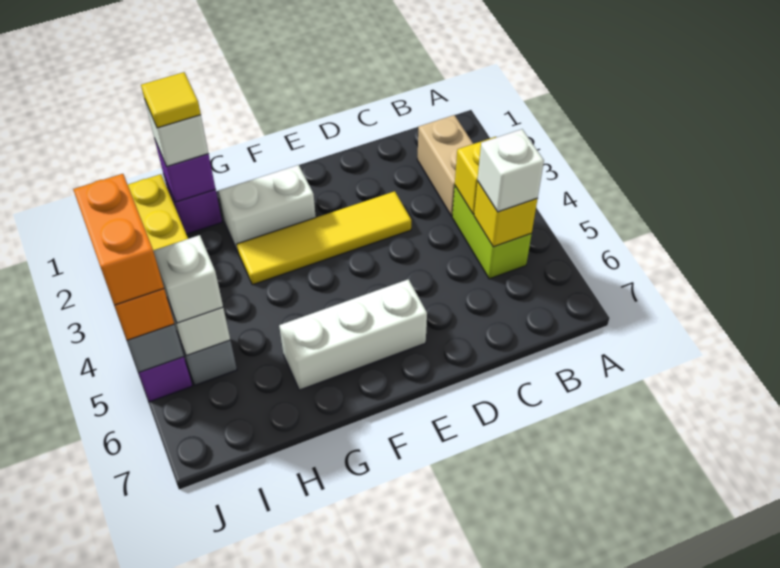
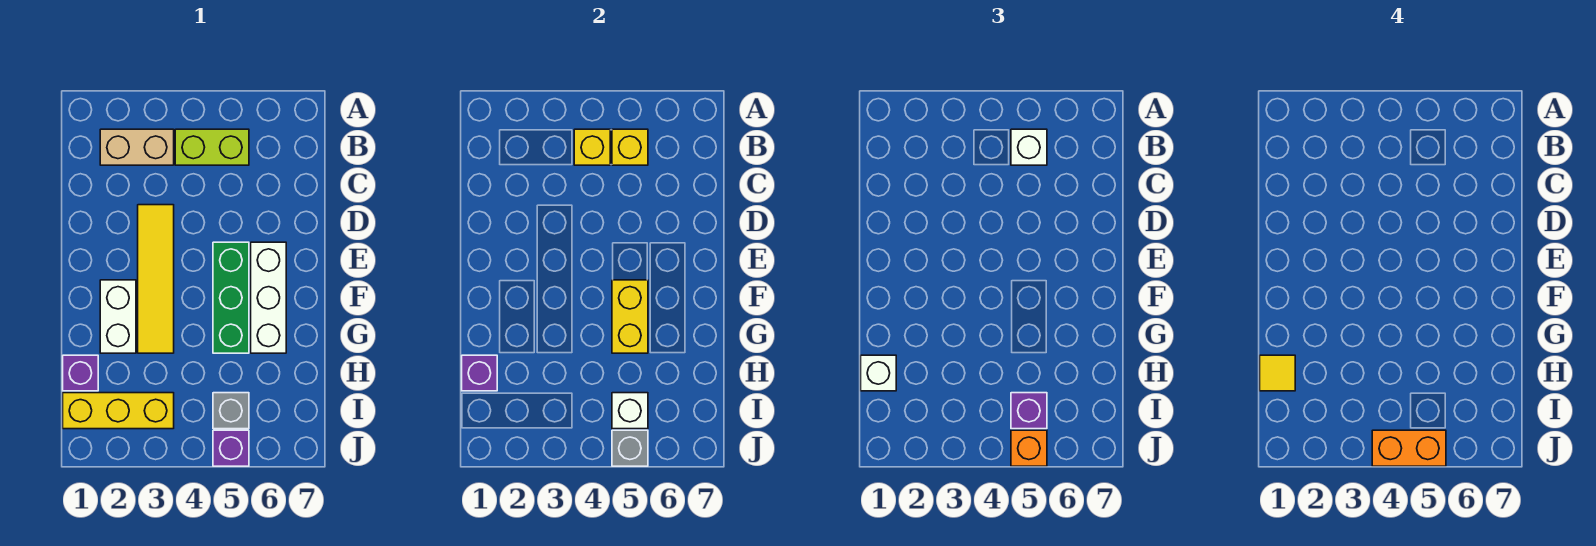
none -> green brick E5:G5 level 1
none -> yellow brick F5:G5 level 2
white brick I5 level 3 -> purple brick I5 level 3

